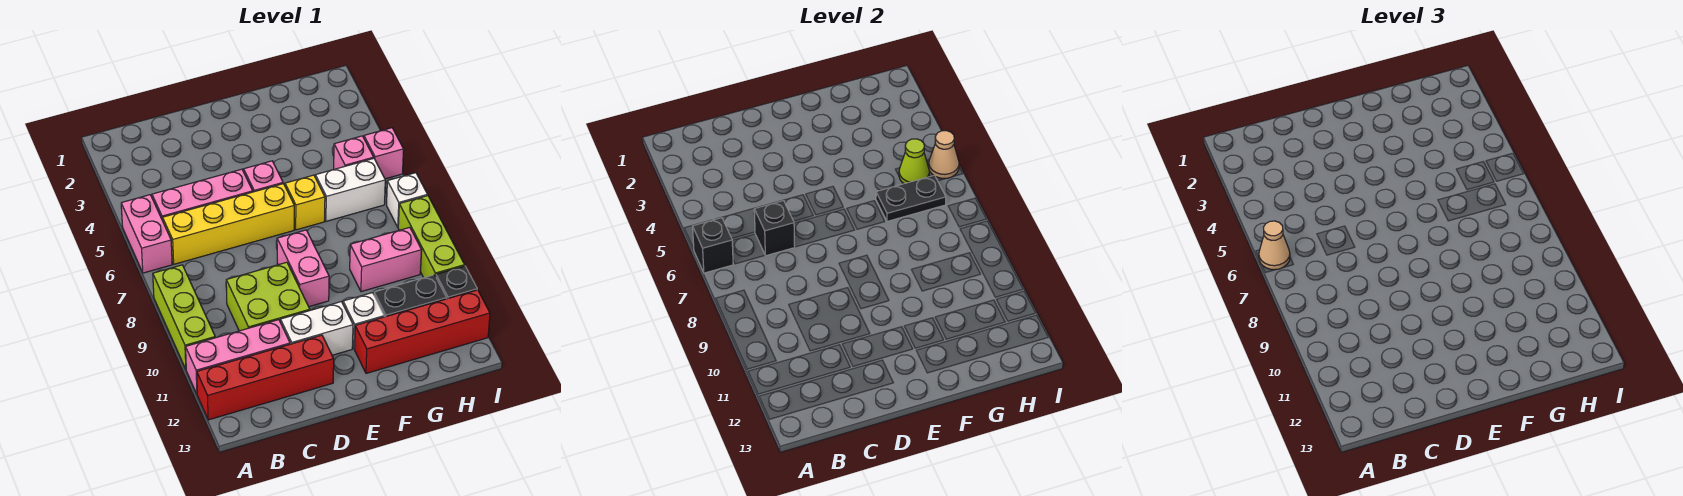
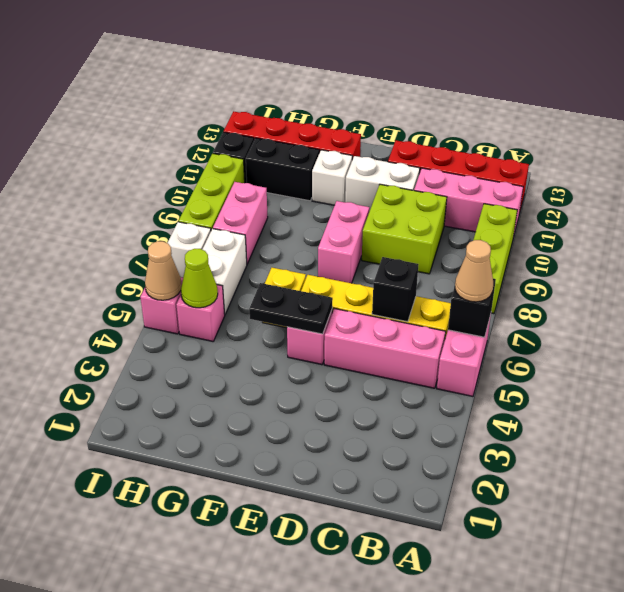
white brick G6:H6 level 1 -> white brick H6:H7 level 1
black plate G6:H6 level 2 -> black plate E5:F5 level 2
pink brick G9:H9 level 1 -> pink brick H8:H9 level 1

